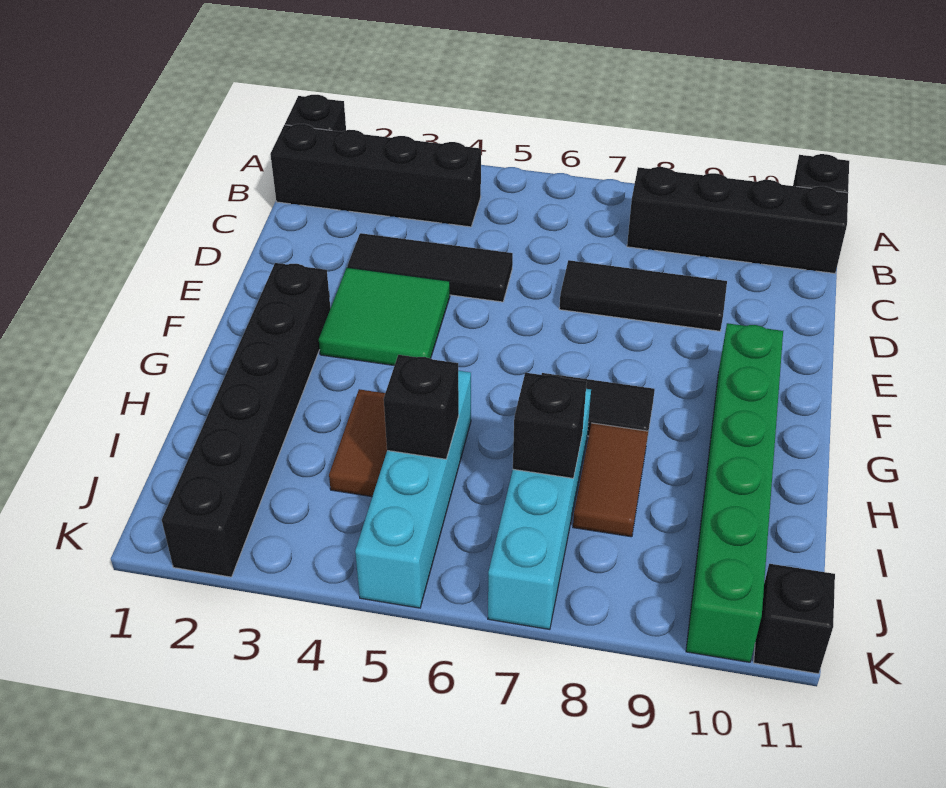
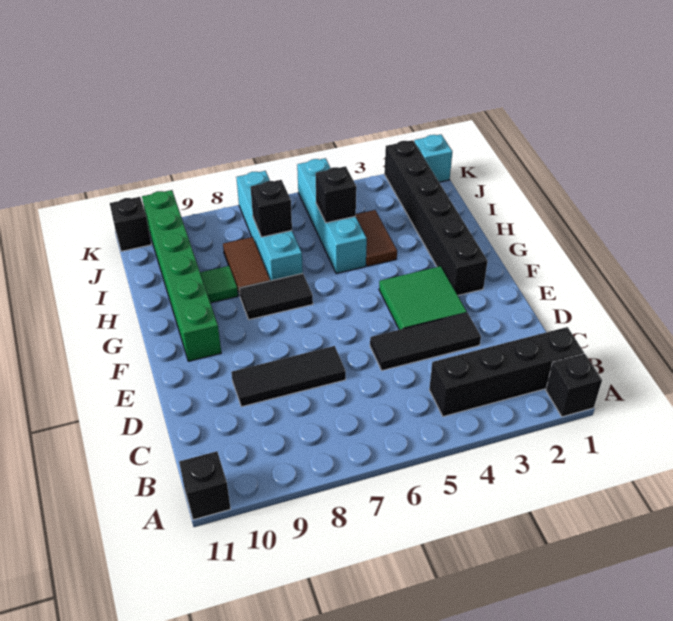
black brick B8:B11 level 1 -> none
none -> green tile H9 level 1
none -> cyan brick K1 level 1

